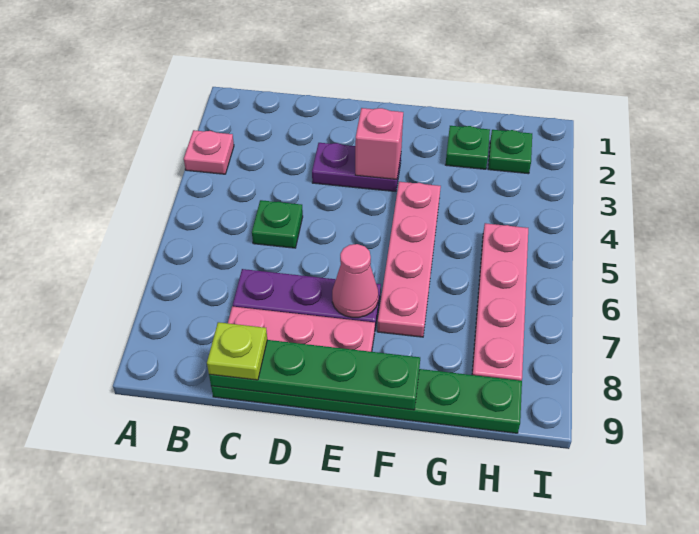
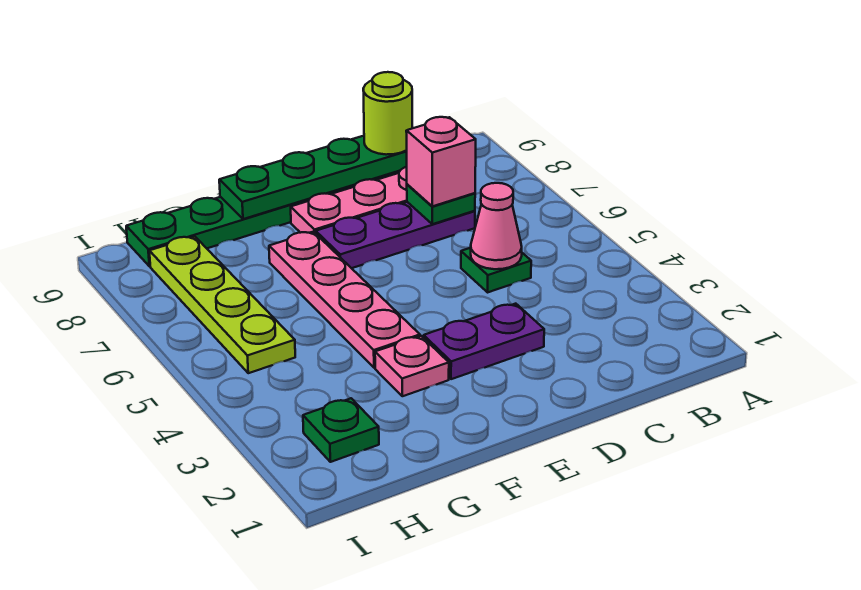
pink plate A3 level 1 -> pink plate F3 level 1
lime plate C9 level 3 -> lime round brick C9 level 3
pink brick E3 level 2 -> pink brick C7 level 3
pink cone E7 level 2 -> pink cone C5 level 2
green plate G2 level 1 -> green plate C7 level 2
pink plate H5:H8 level 1 -> lime plate H5:H8 level 1

